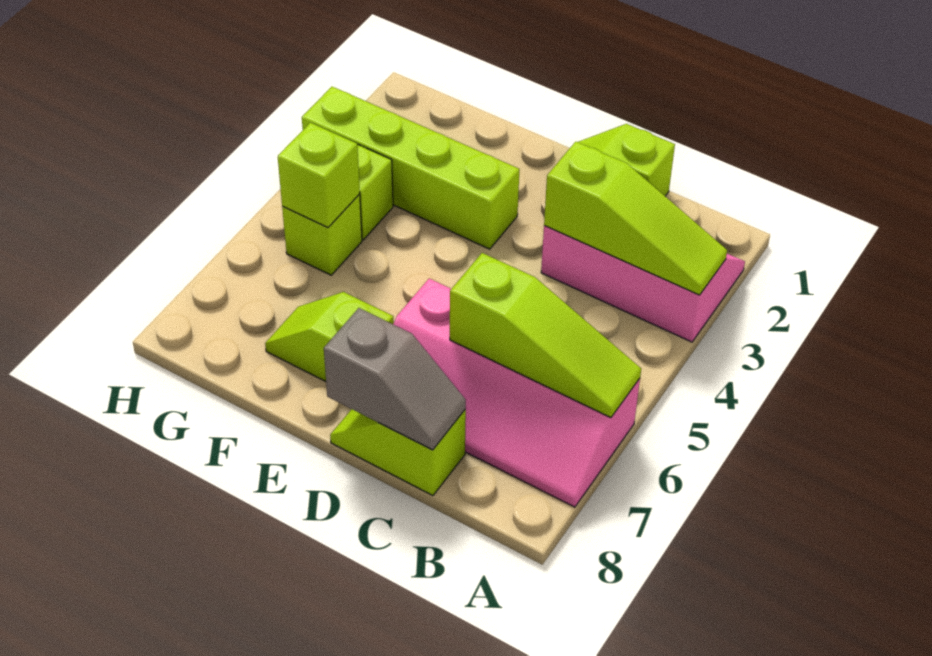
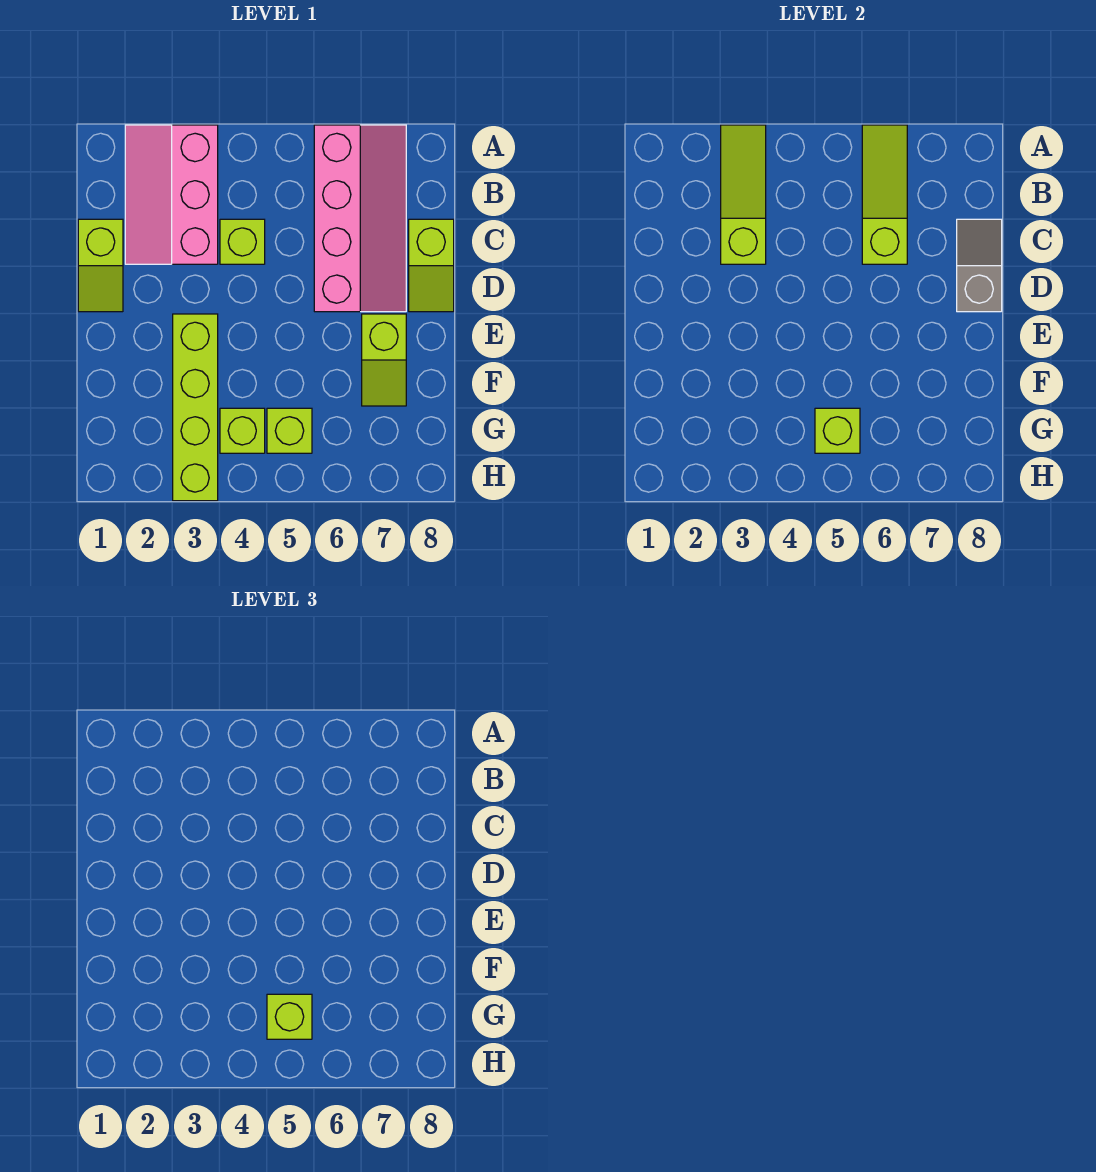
none -> lime brick C4 level 1
none -> lime brick G5 level 3

